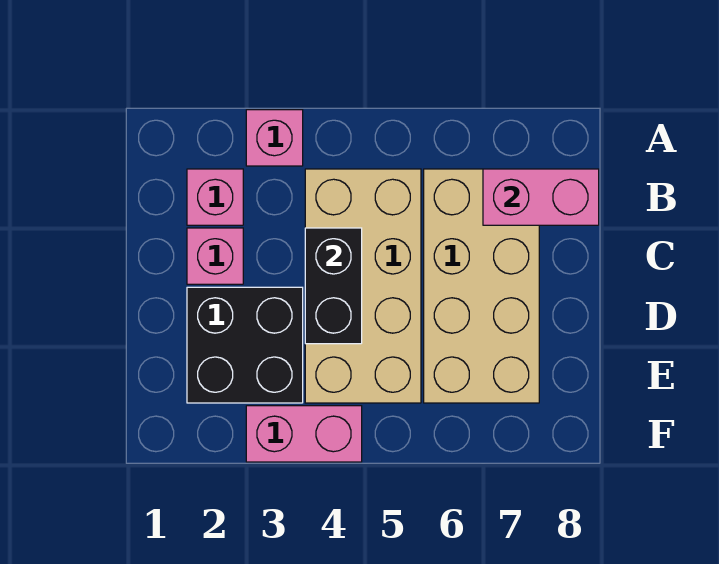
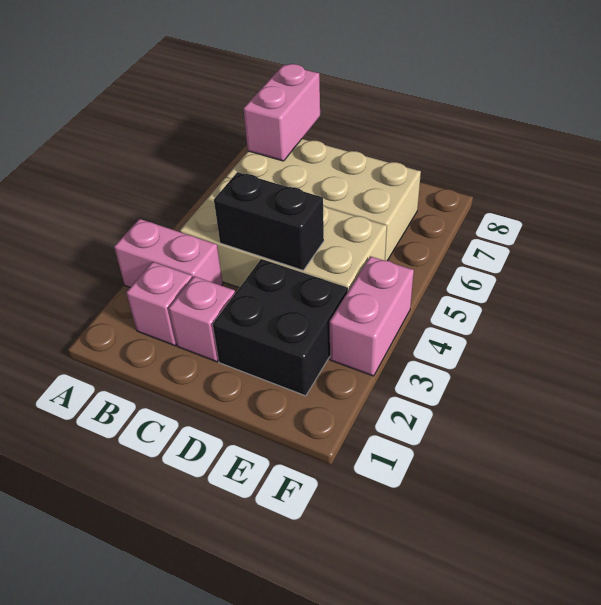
pink brick A3 level 1 -> pink brick A3:B3 level 1

